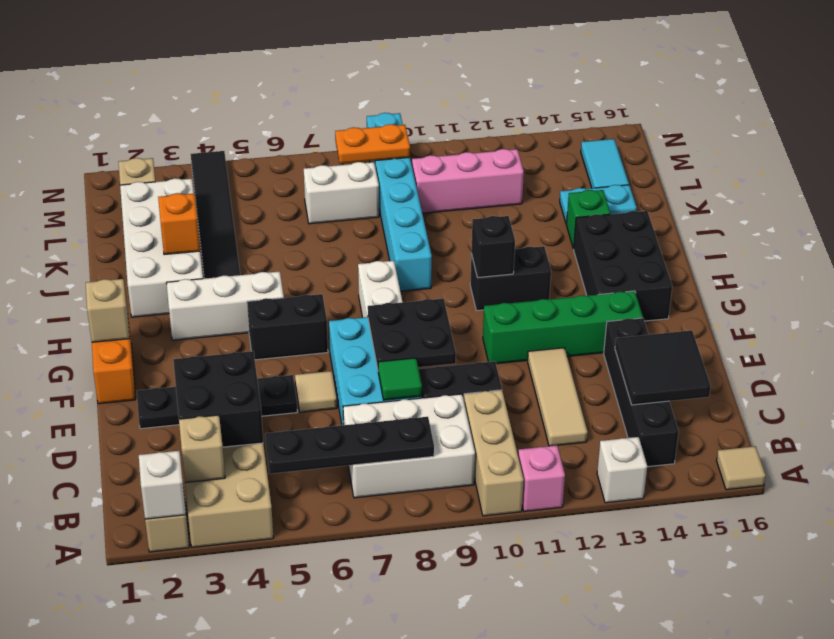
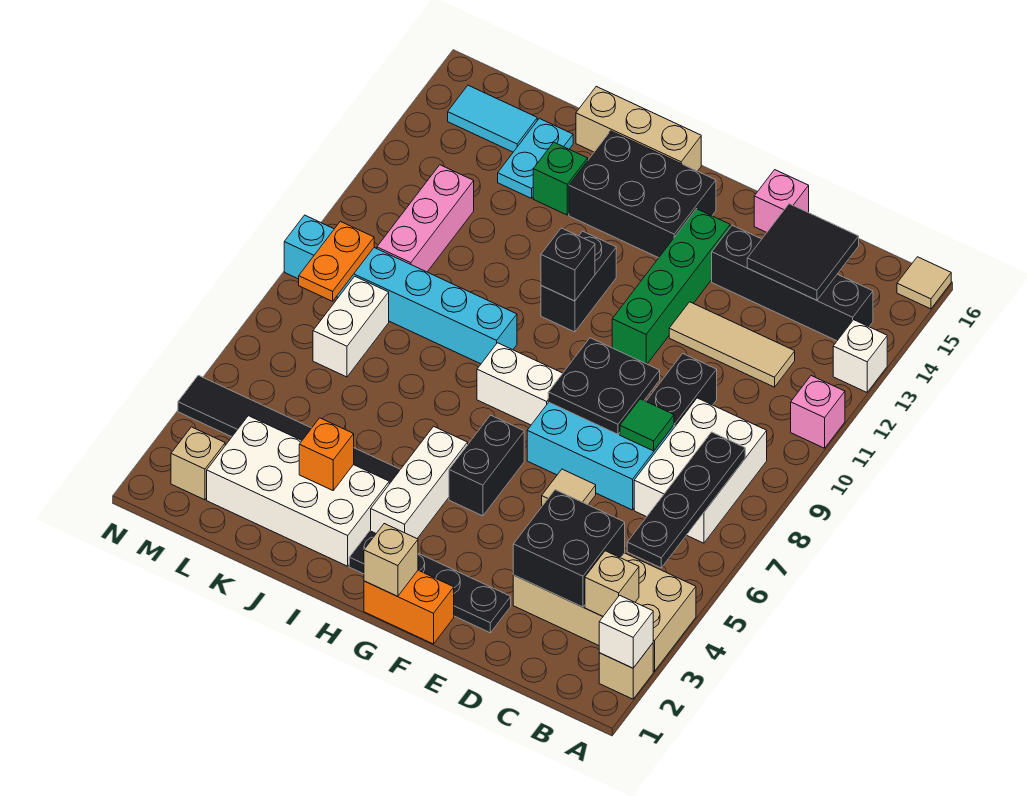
tan brick A10:C10 level 1 -> tan brick H16:J16 level 1
black plate E2:E5 level 1 -> black plate E2:H2 level 1
none -> pink brick E16 level 1

